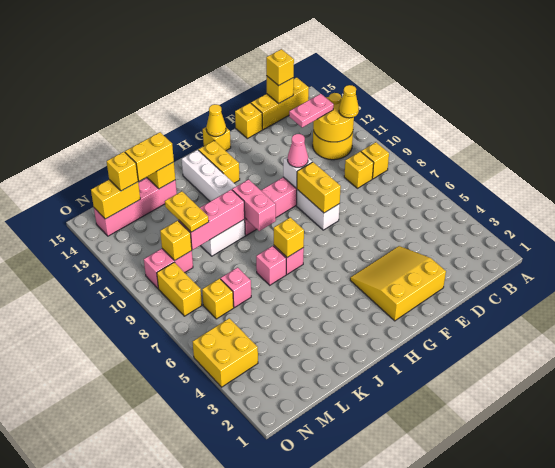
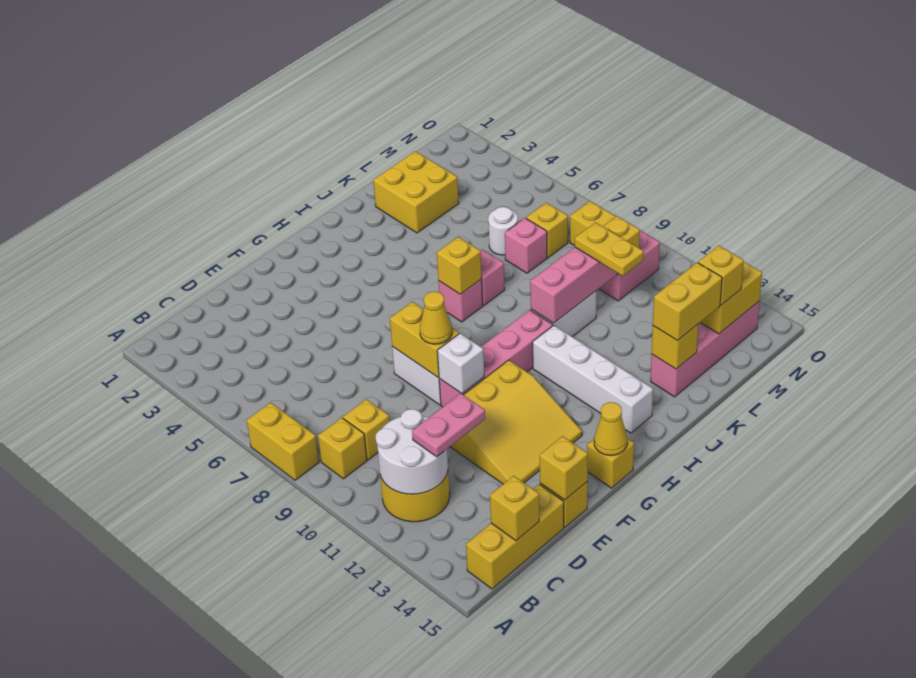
yellow round brick B11:C12 level 2 -> white round brick B11:C12 level 2
yellow cone B11 level 3 -> yellow cone F9 level 3
yellow brick C15 level 3 -> yellow brick E15 level 2
yellow slope E2:G4 level 1 top 2 -> yellow slope E11:G13 level 1 top 11
pink cone F10 level 3 -> none
yellow brick H13:H14 level 1 -> yellow brick A7:A8 level 1
pink brick I9:I10 level 2 -> none
none -> white round brick L6 level 1
yellow brick N4:O5 level 1 -> yellow brick K2:L3 level 1

